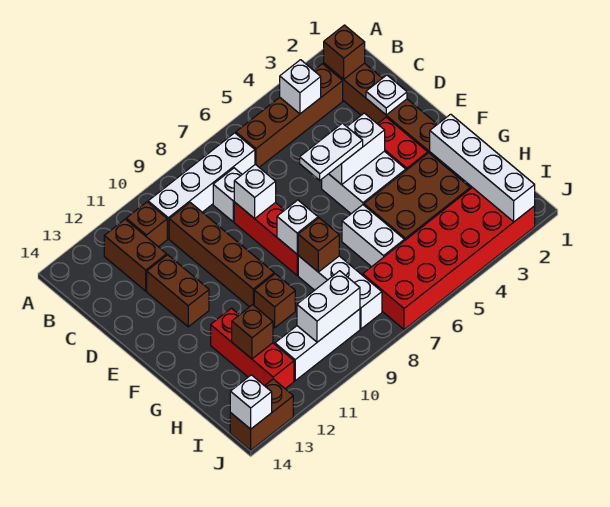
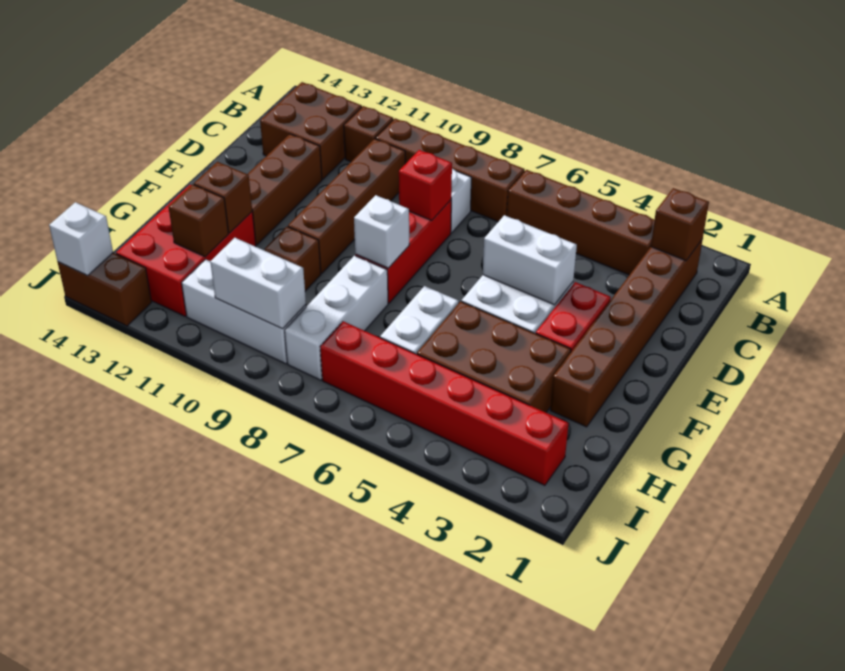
white brick B4 level 2 -> none
white brick B7:B10 level 1 -> brown brick B7:B10 level 1
brown brick B12:C12 level 1 -> brown brick B12:C13 level 1
white plate D2 level 2 -> none
white brick D8 level 2 -> red brick D8 level 2
brown brick D12:E12 level 1 -> brown brick D12:F12 level 1
white plate E5:E6 level 3 -> none
white brick G2:J2 level 2 -> none
brown brick G8 level 2 -> brown brick G12 level 2
red brick G12:I12 level 1 -> red brick G12:I13 level 1
red brick I2:J7 level 1 -> red brick I2:I7 level 1

